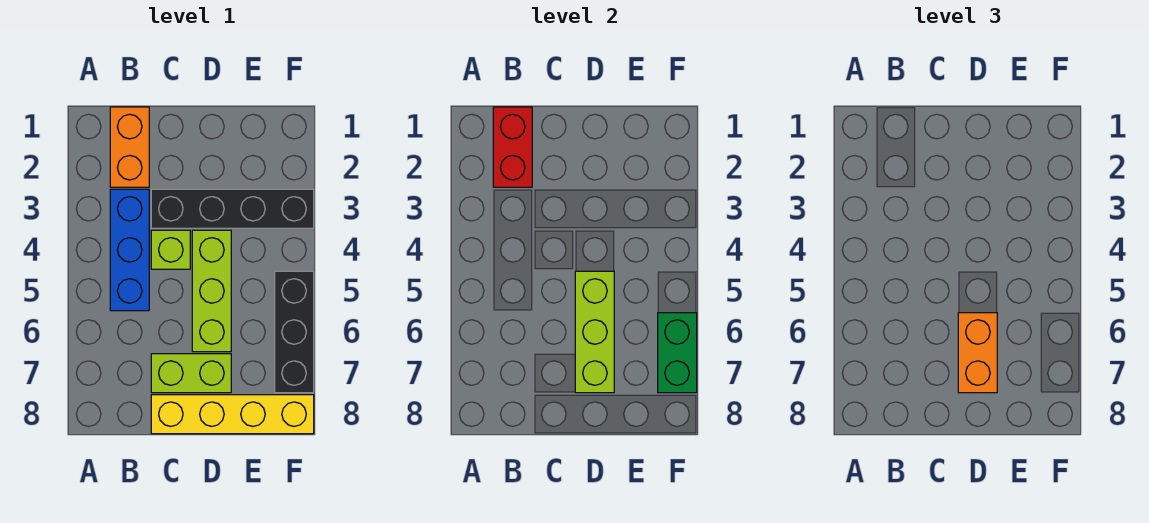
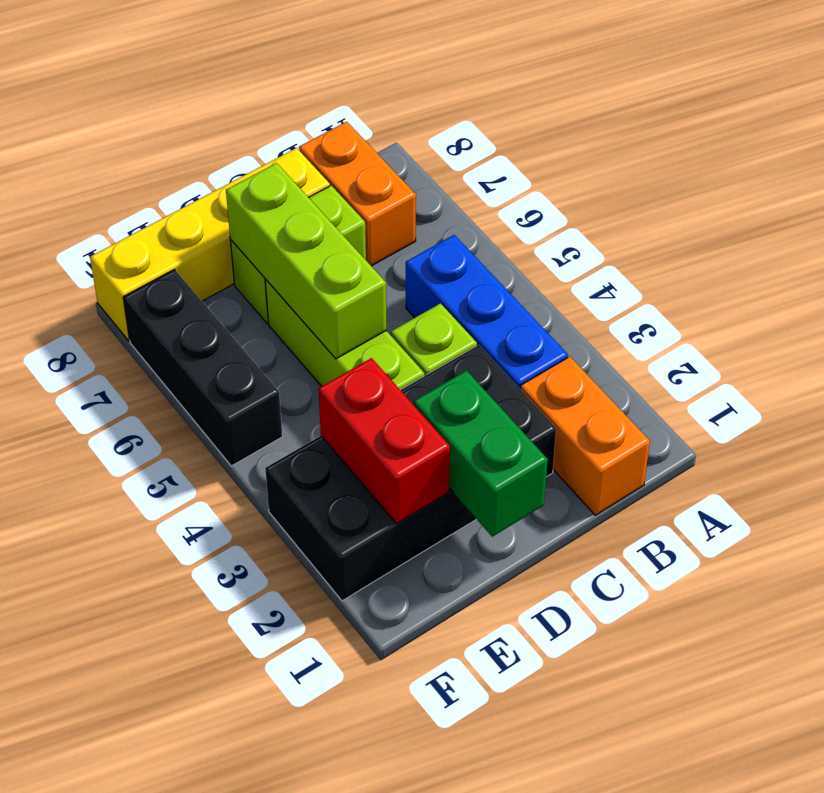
red brick B1:B2 level 2 -> red brick E2:E3 level 2
black brick C3:F3 level 1 -> black brick C2:F3 level 1
orange brick D6:D7 level 3 -> orange brick B7:B8 level 1
green brick F6:F7 level 2 -> green brick D1:D2 level 2

